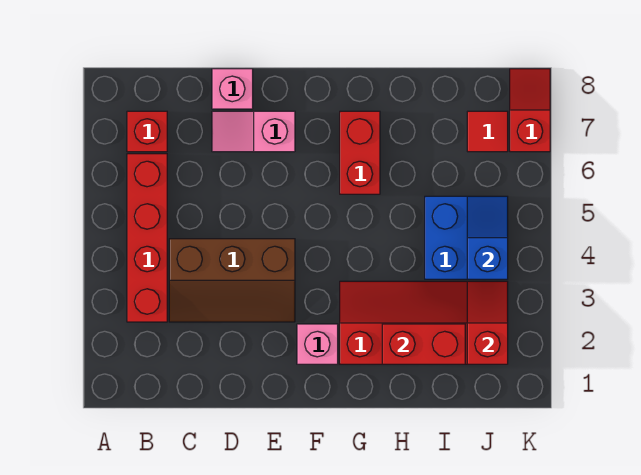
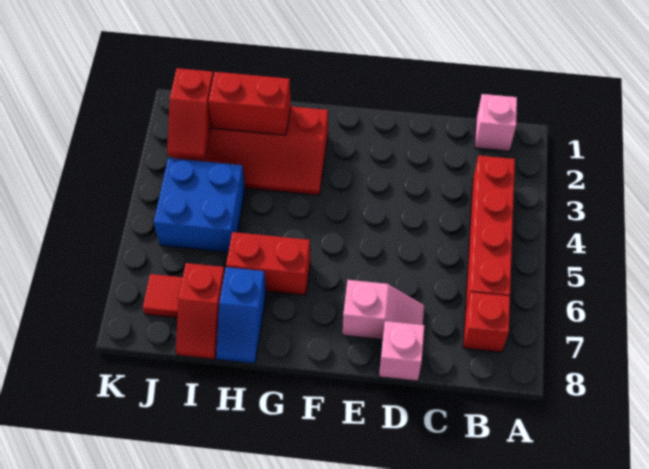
brown slope C3:E4 level 1 top 4 -> none
pink brick F2 level 1 -> pink brick B1 level 1
red brick G6:G7 level 1 -> red brick G6:H6 level 1
blue slope J4:J5 level 2 top 4 -> blue slope H7:H8 level 1 top 7
red slope K7:K8 level 1 top 7 -> red slope I7:I8 level 1 top 7

